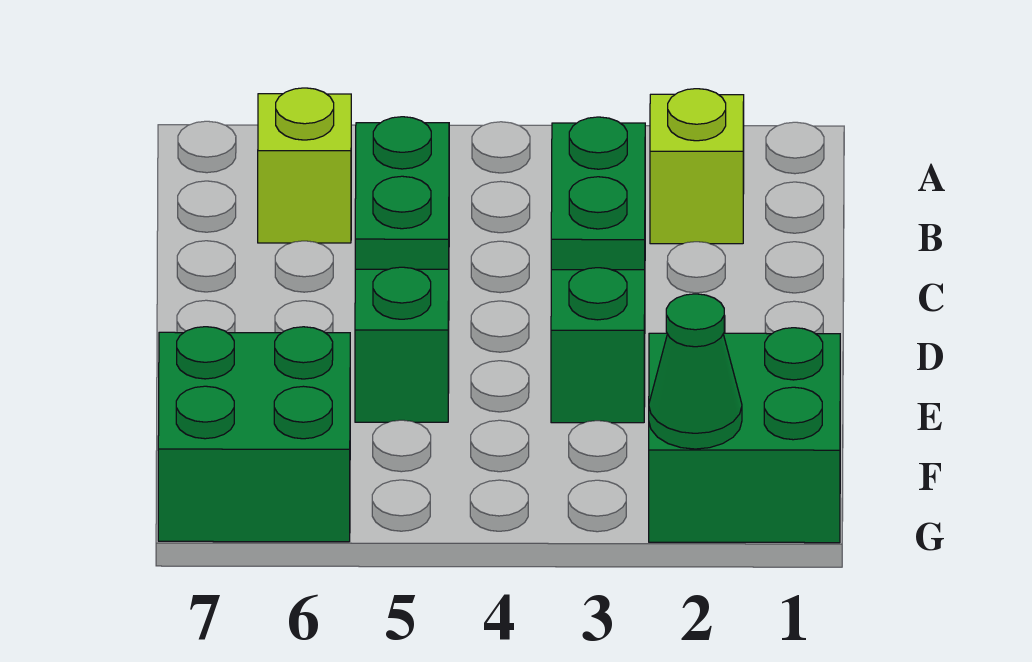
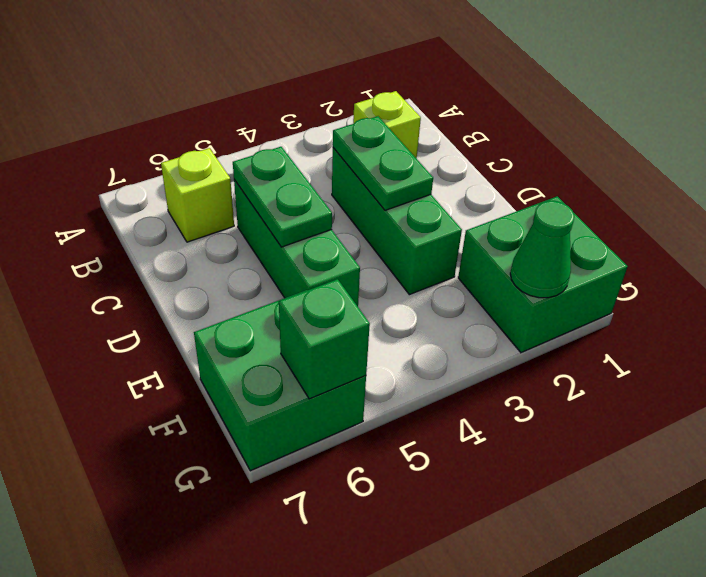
none -> green brick G6 level 2

